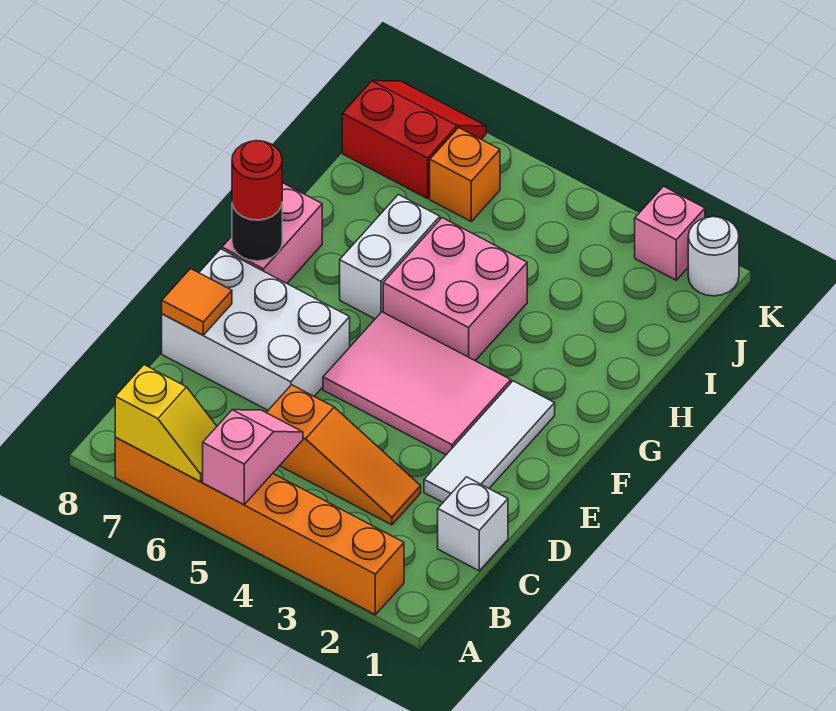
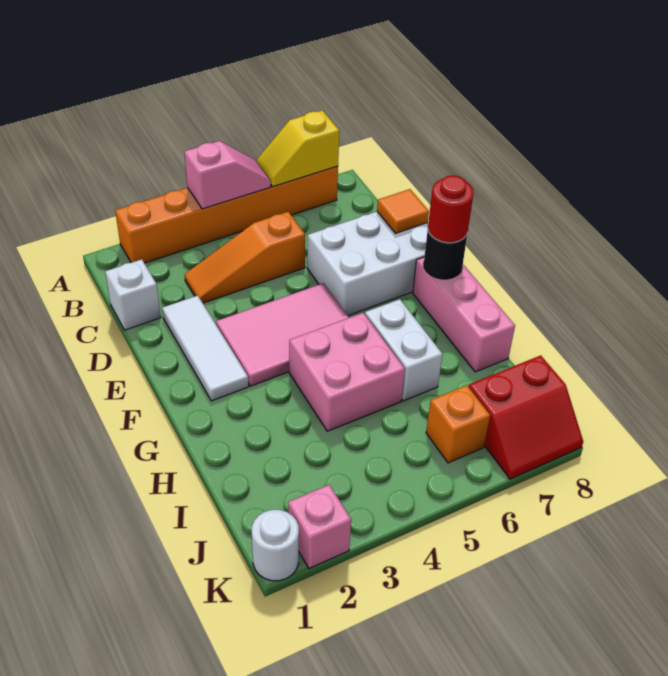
pink slope A5:B5 level 2 top A -> pink slope A4:A5 level 2 top 4
pink brick F8:G8 level 1 -> pink brick F8:H8 level 1

